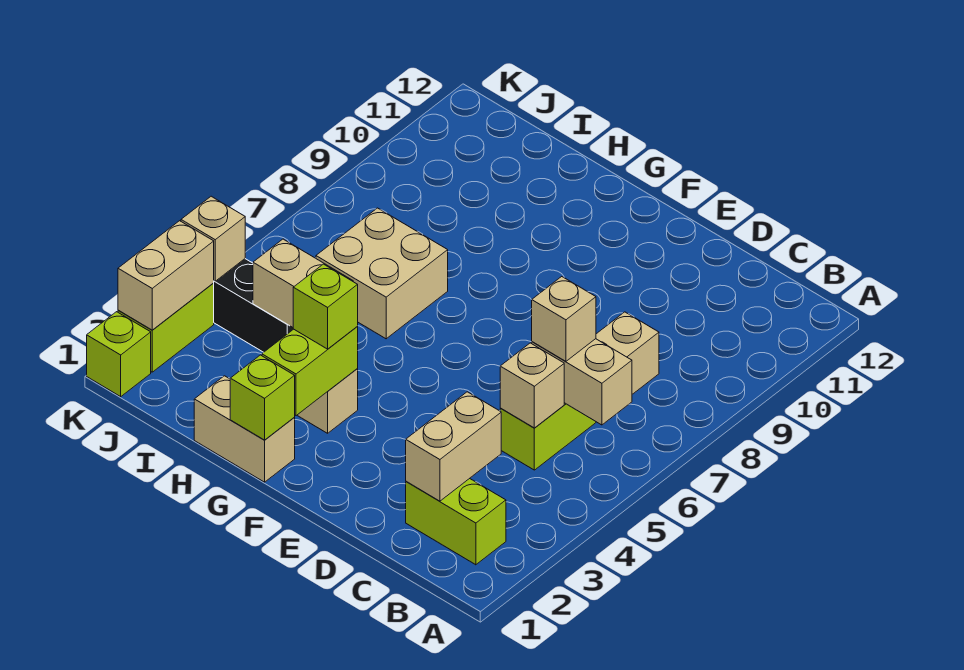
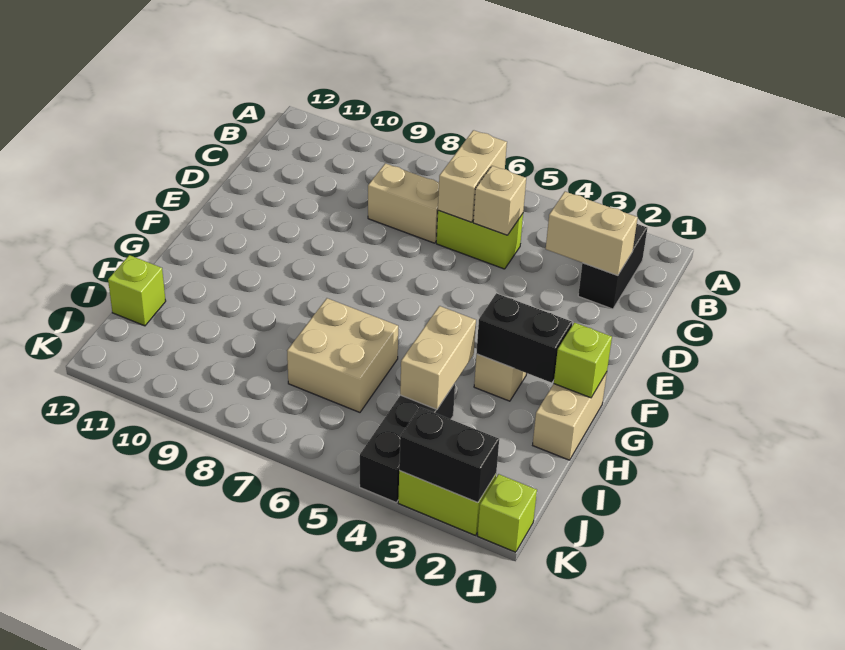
lime brick B2:C2 level 1 -> black brick B2:C2 level 1
tan brick C6 level 3 -> none
lime brick G2:G3 level 2 -> black brick G2:G3 level 2
lime brick G3 level 3 -> lime brick I12 level 1
tan brick K2:K3 level 2 -> black brick K2:K3 level 2
tan brick K4 level 2 -> none

